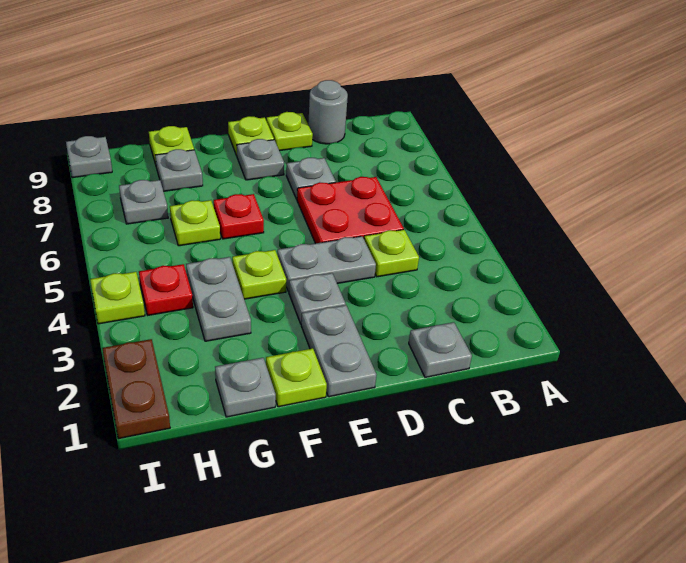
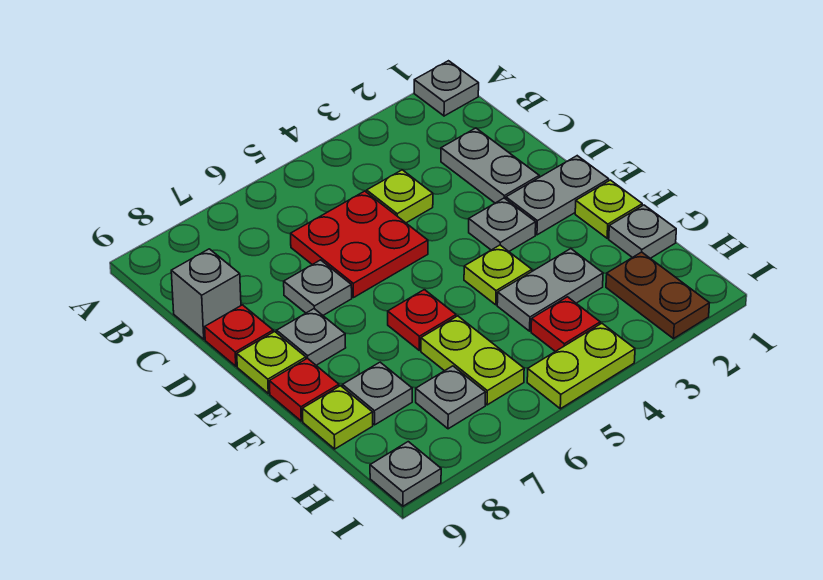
grey plate C1 level 1 -> grey plate A1 level 1
grey round brick C9 level 1 -> grey brick C9 level 1
grey plate D4:E4 level 1 -> grey plate C2:D2 level 1
lime plate D9 level 1 -> red plate D9 level 1
none -> red plate F9 level 1
lime plate G6 level 1 -> lime plate G6:H6 level 1
brown plate I1:I2 level 1 -> brown plate H2:I2 level 1
lime plate I4 level 1 -> lime plate I4:I5 level 1

